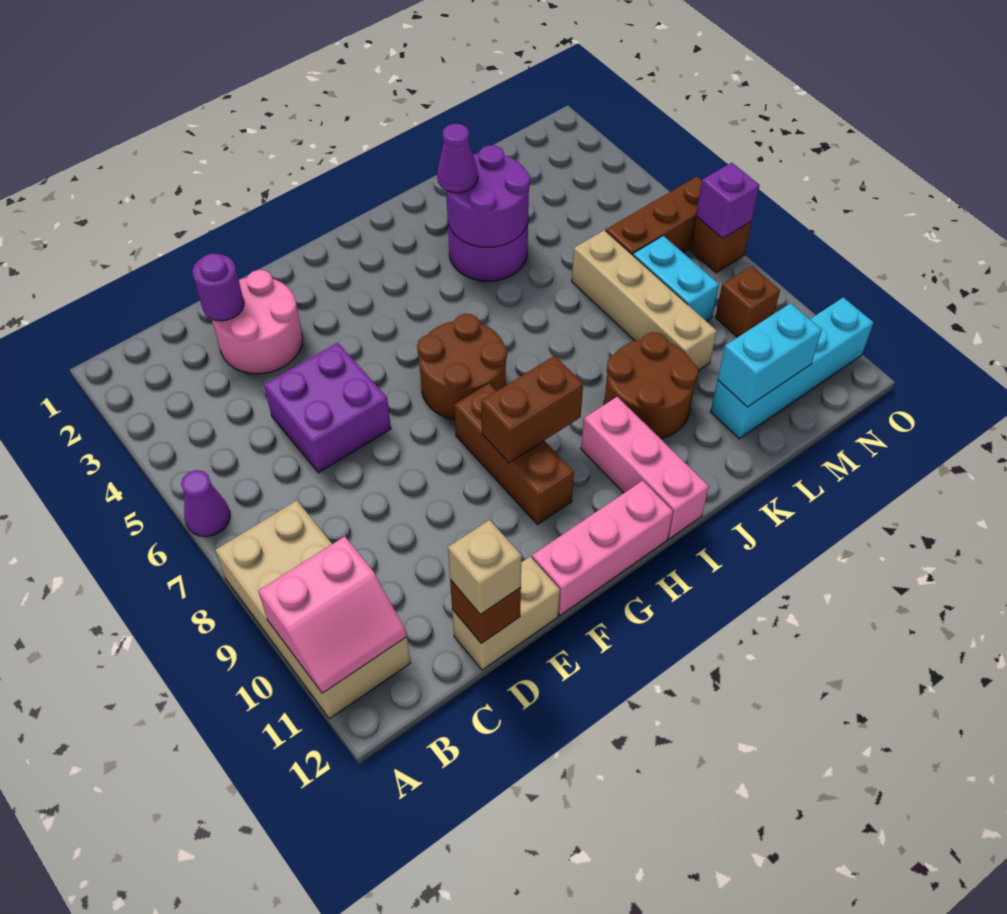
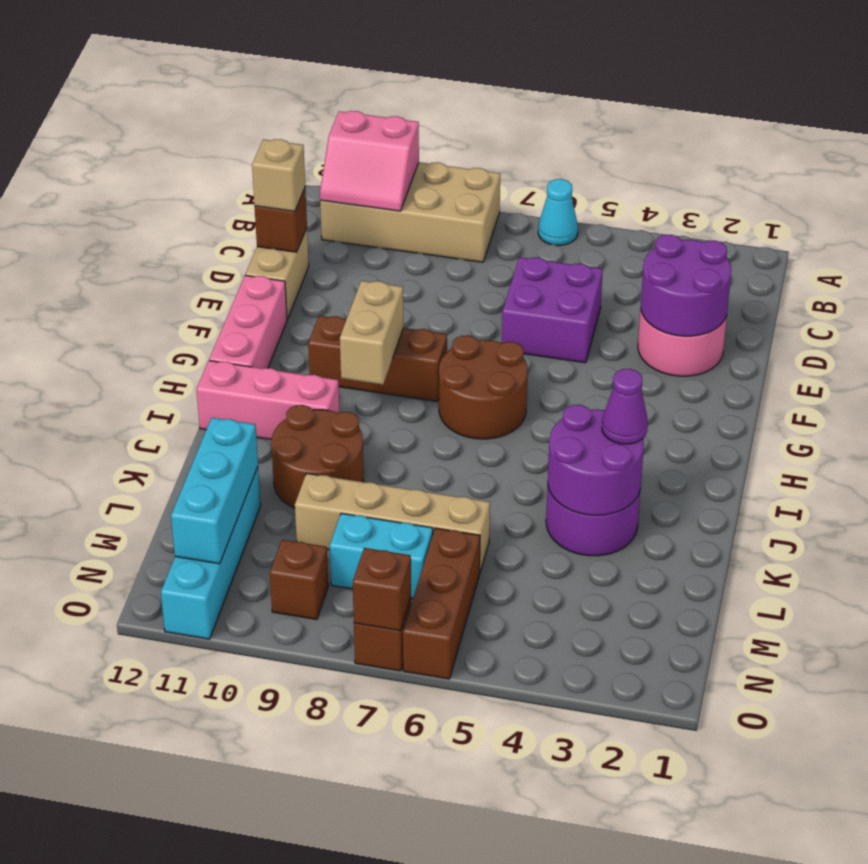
purple cone A6 level 1 -> cyan cone A6 level 1
pink slope A10:B11 level 2 top 10 -> pink slope A10:B11 level 2 top A
purple round brick D2 level 2 -> purple round brick D2:E3 level 2
brown brick G9:H9 level 2 -> tan brick G9:H9 level 2
cyan brick L11:M11 level 2 -> cyan brick L11:N11 level 2
purple brick O7 level 2 -> brown brick O7 level 2

